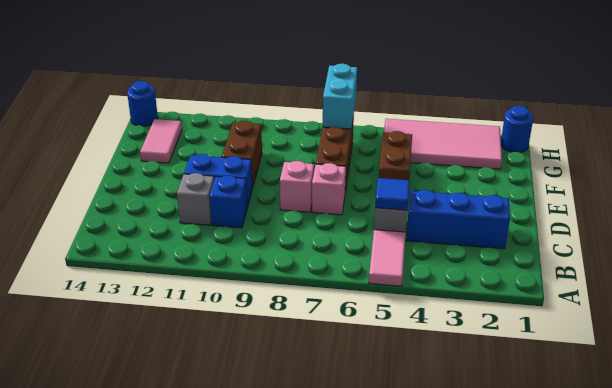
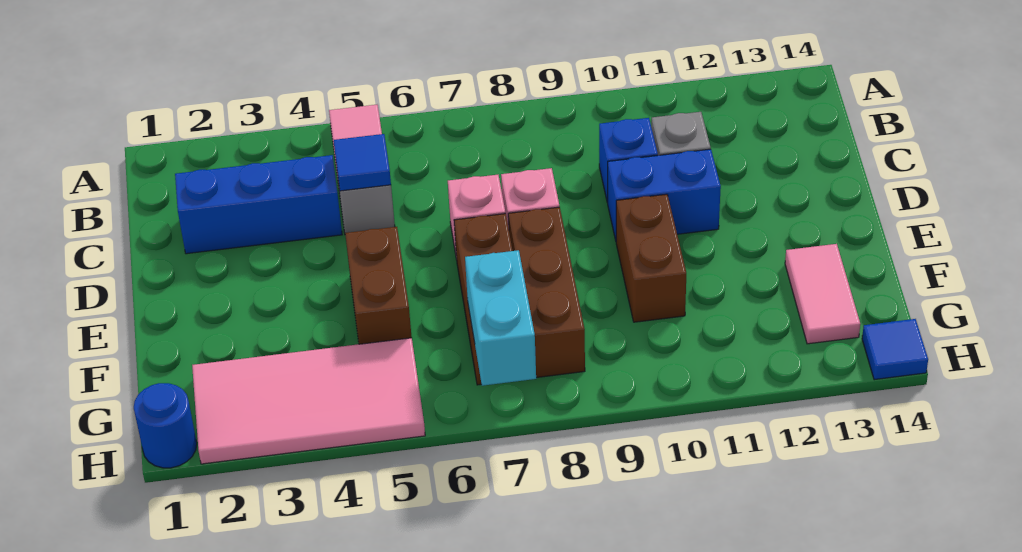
none -> brown brick E8:G8 level 1
blue round brick H14 level 1 -> blue tile H14 level 1

